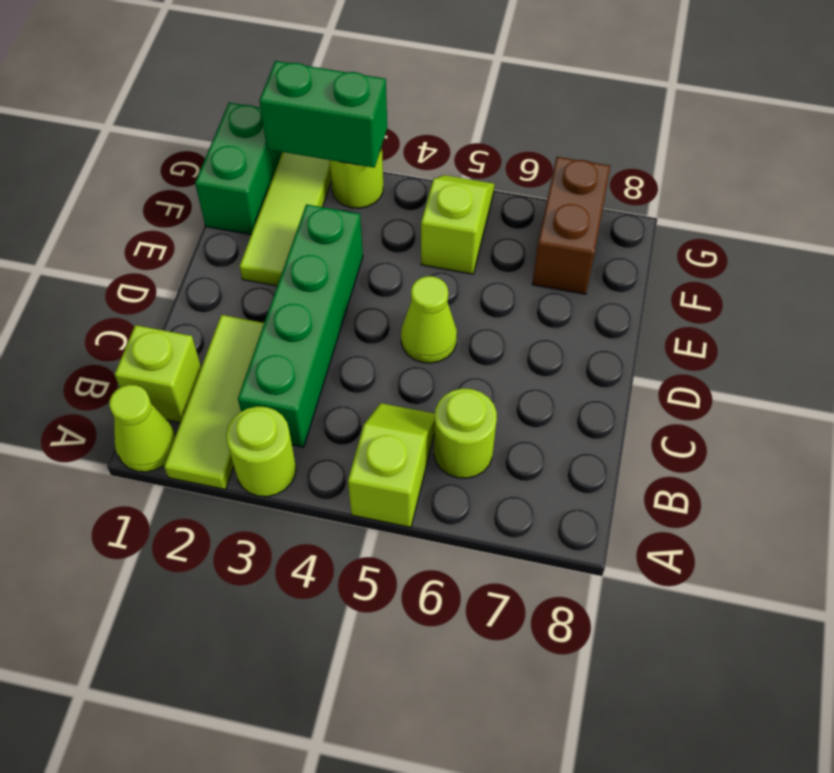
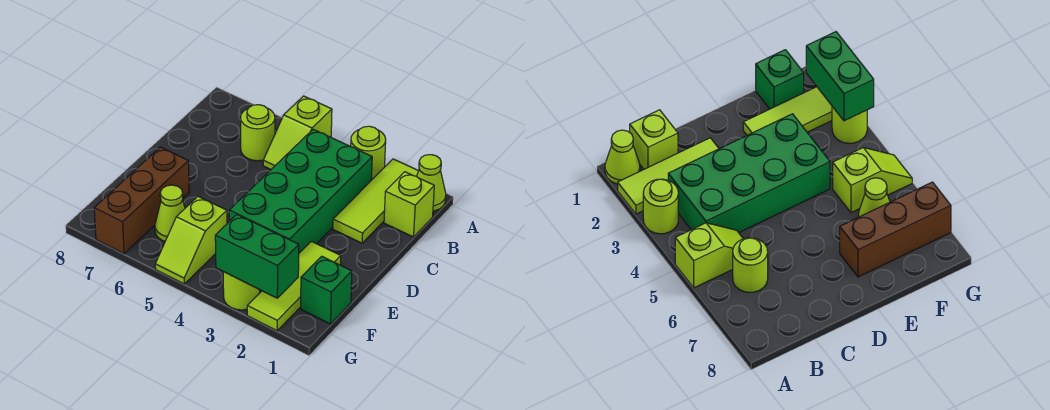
green brick B3:E3 level 1 -> green brick B3:E4 level 1
lime cone D5 level 1 -> lime cone F6 level 1
green brick F1:G1 level 1 -> green brick F1 level 1
brown brick F7:G7 level 1 -> brown brick E7:G7 level 1

